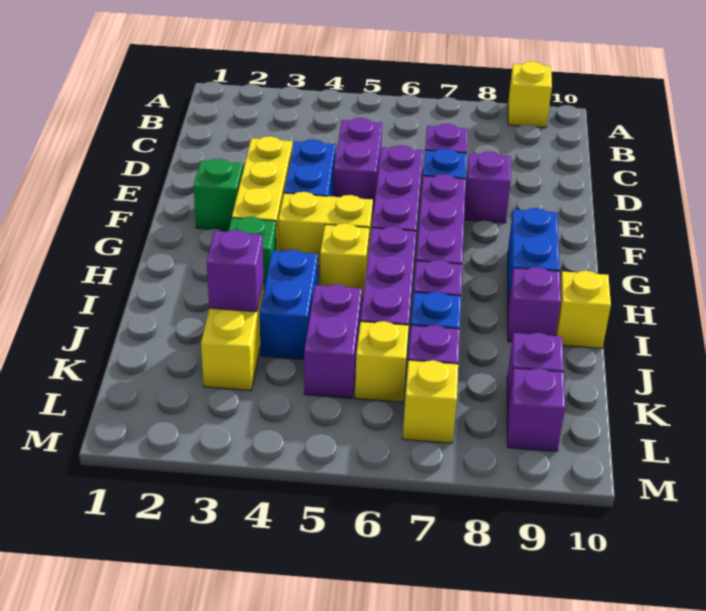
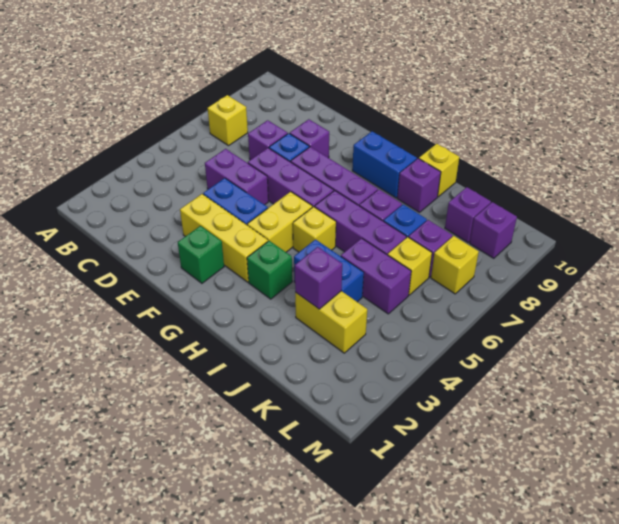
yellow brick A9 level 1 -> yellow brick B7 level 1

